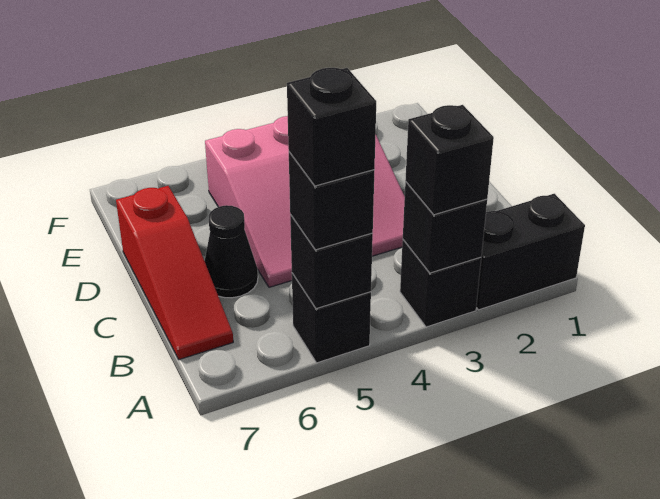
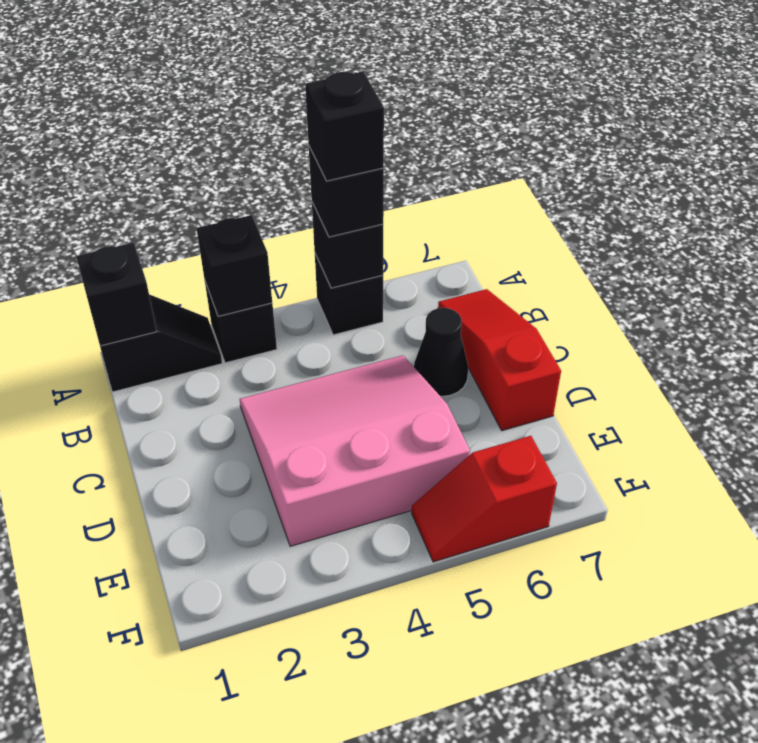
black brick A1:A2 level 1 -> black slope A1:A2 level 1 top 1
black brick A3 level 3 -> black brick A1 level 2
none -> red slope F5:F6 level 1 top 6

